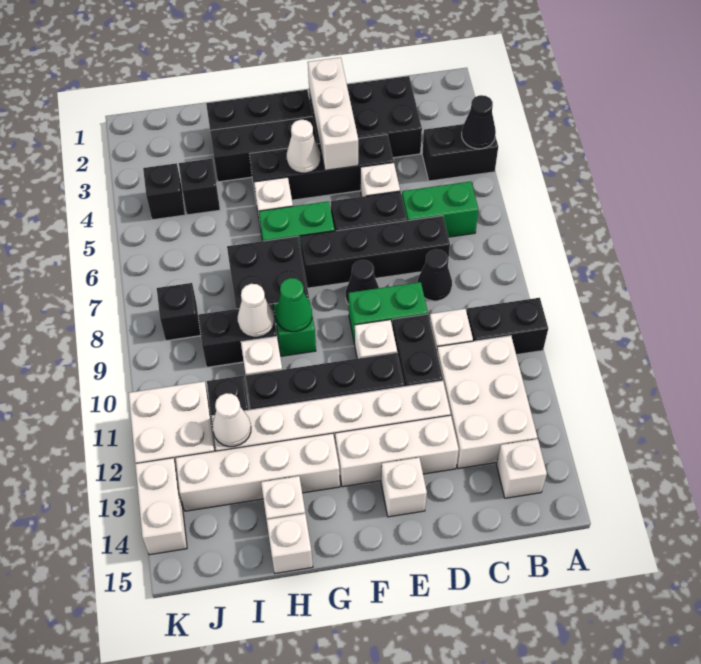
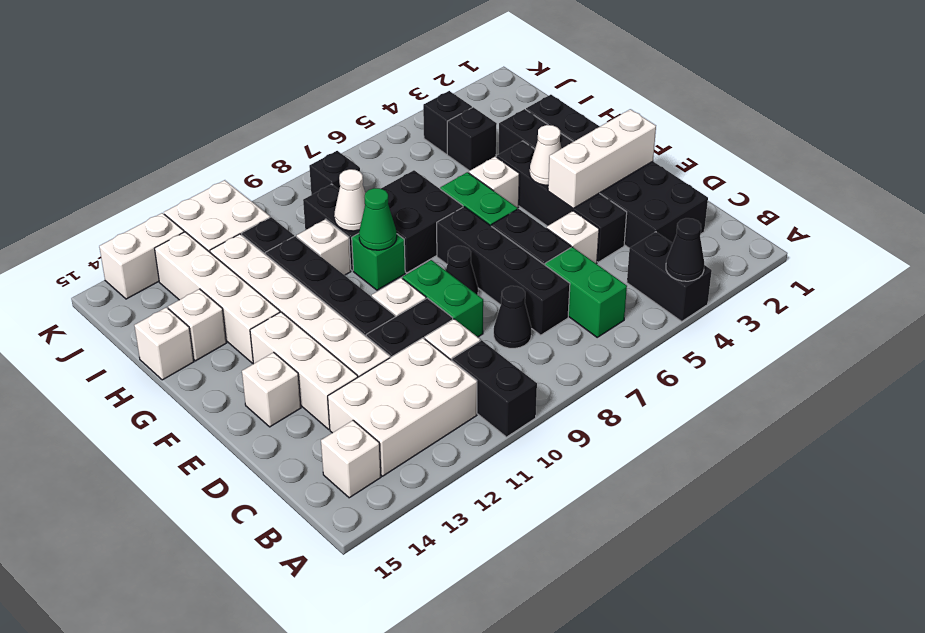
white cone I12 level 2 -> none

